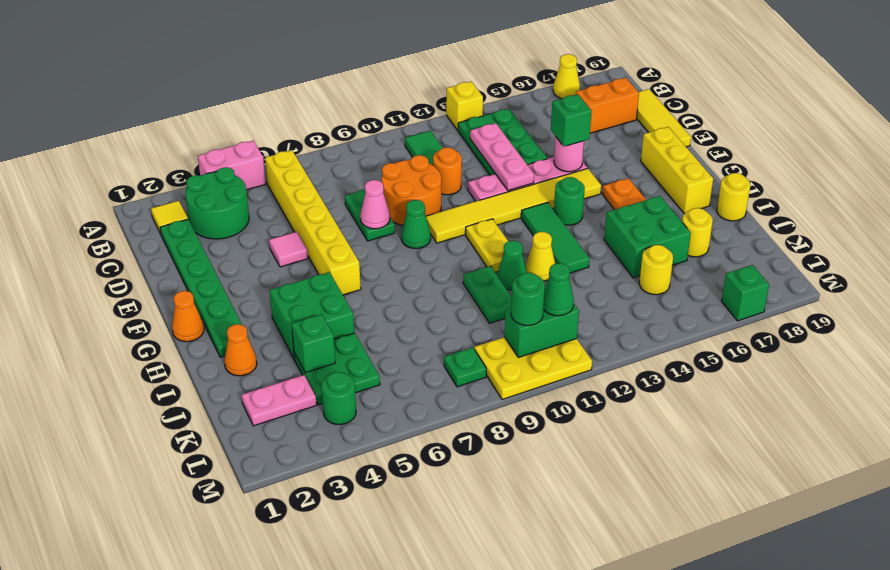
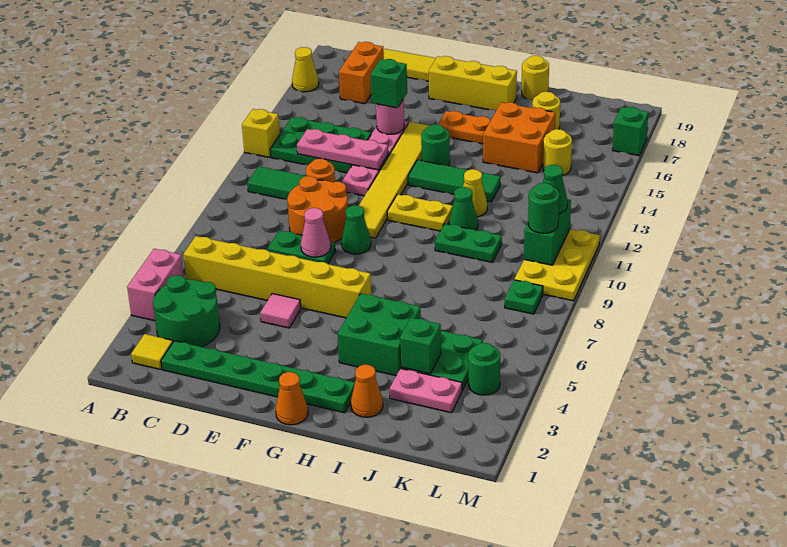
green brick I15:J16 level 1 -> orange brick I15:J16 level 1
pink plate K2:K3 level 1 -> pink plate J3:K3 level 1

